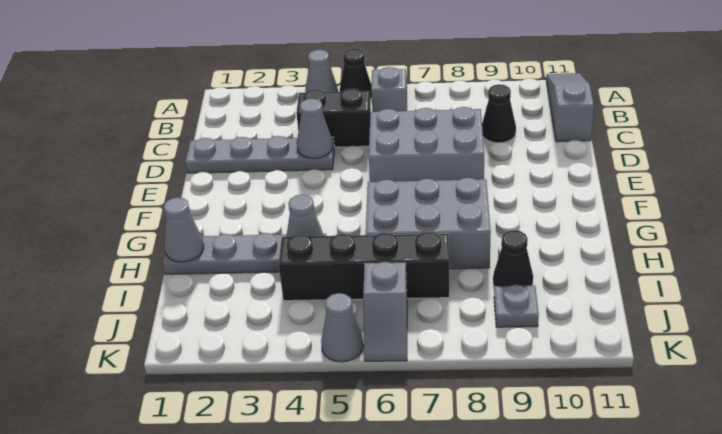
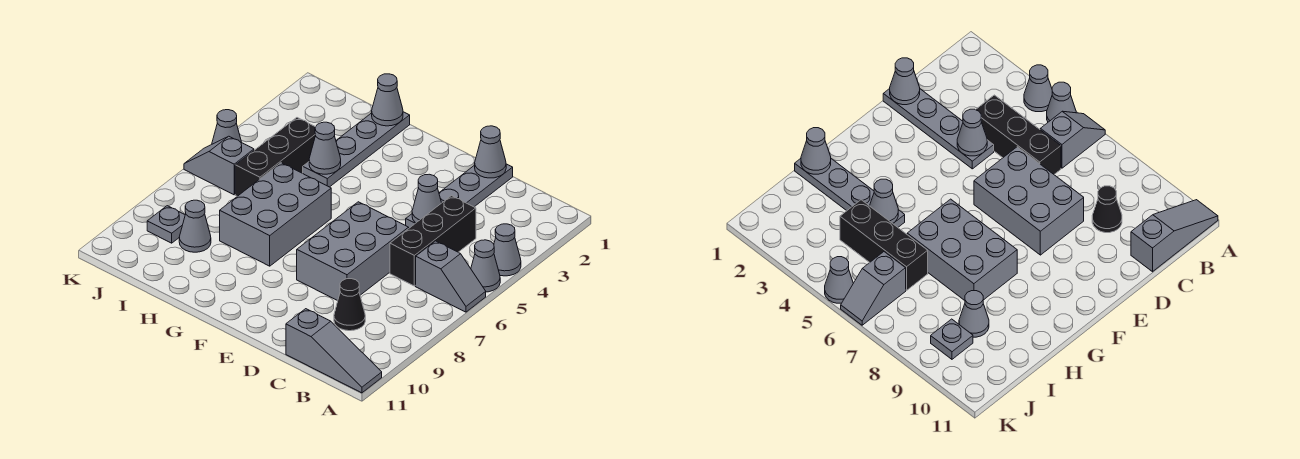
black cone A5 level 1 -> grey cone A5 level 1
black brick C4:C5 level 1 -> black brick C4:C6 level 1
none -> grey cone D1 level 2
black brick I4:I7 level 1 -> black brick I4:I6 level 1
black cone I9 level 1 -> grey cone I9 level 1

